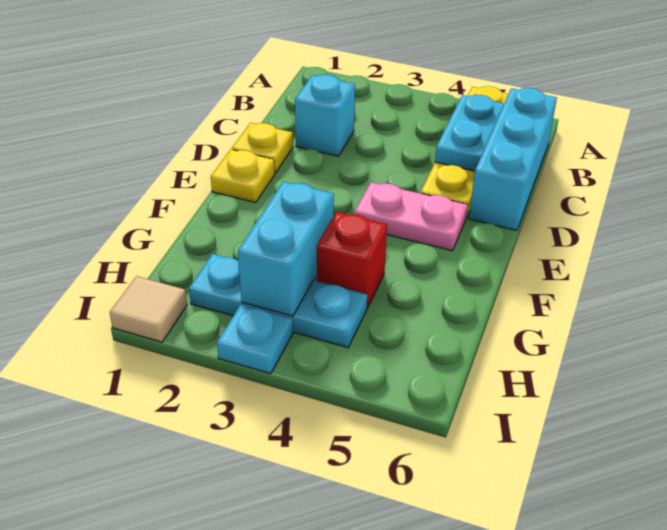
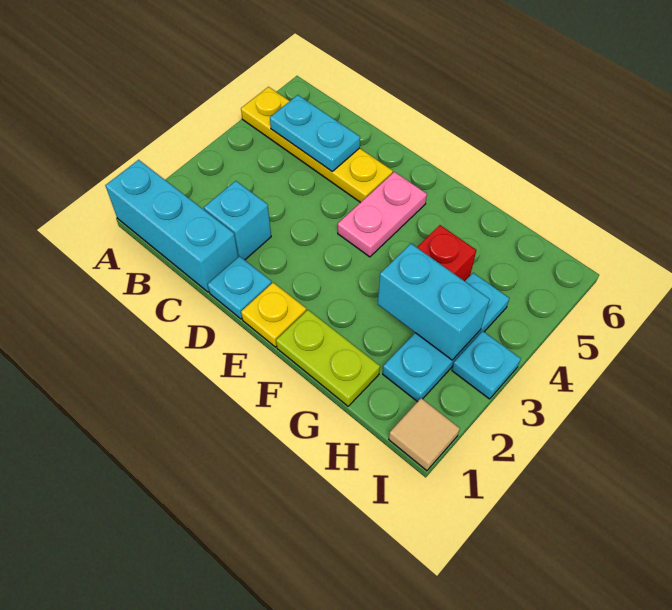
cyan brick B6:D6 level 1 -> cyan brick A1:C1 level 1
yellow plate D1 level 1 -> cyan plate D1 level 1
none -> lime plate F1:G1 level 1

